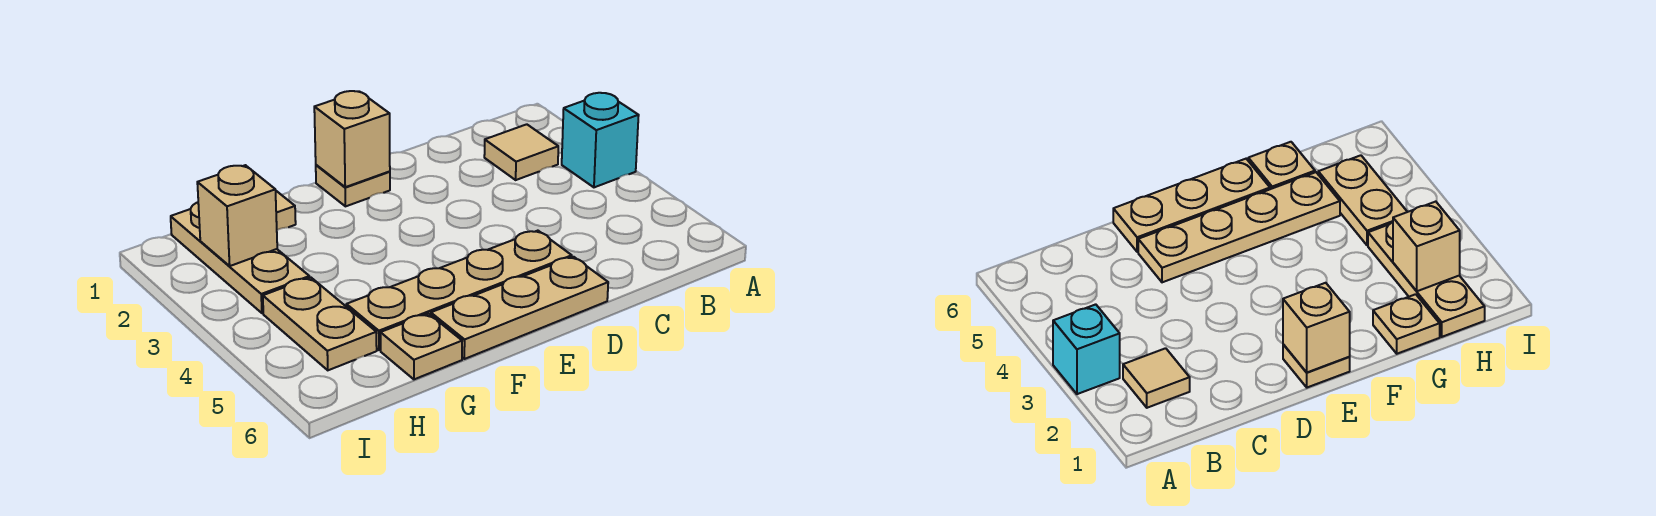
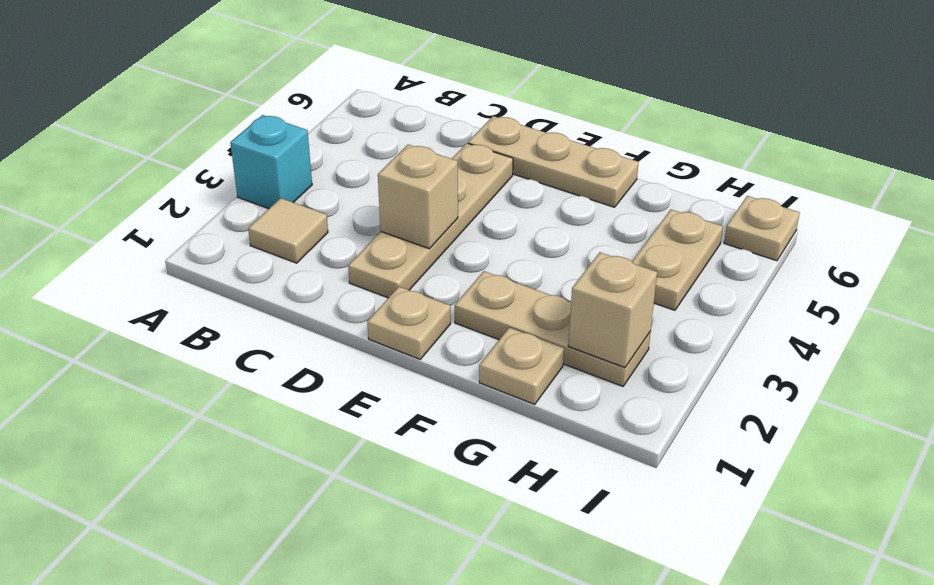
tan plate D5:G5 level 1 -> tan plate D2:D5 level 1
tan brick E1 level 2 -> tan brick D3 level 2
tan plate G6 level 1 -> tan plate I6 level 1
tan plate H1:H3 level 1 -> tan plate F2:H2 level 1

